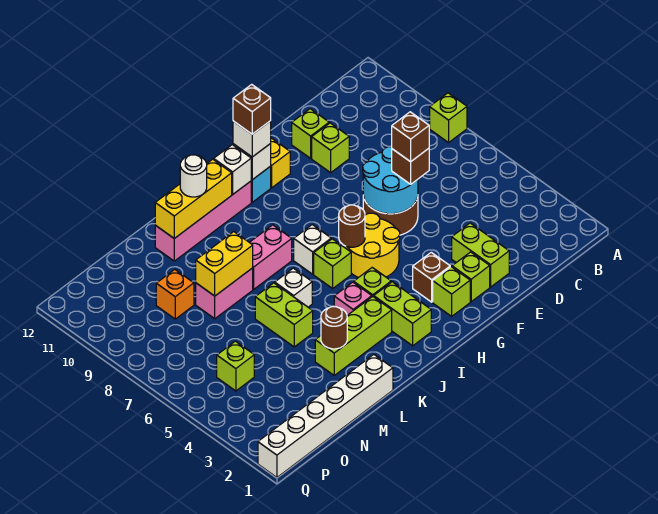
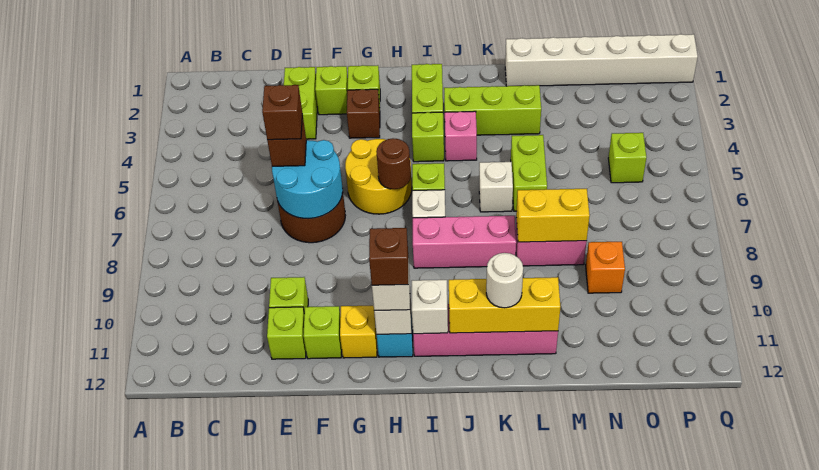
lime brick A8 level 1 -> lime brick F11 level 1
pink brick J8:K8 level 1 -> pink brick I8:K8 level 1
brown round brick L3 level 2 -> none

